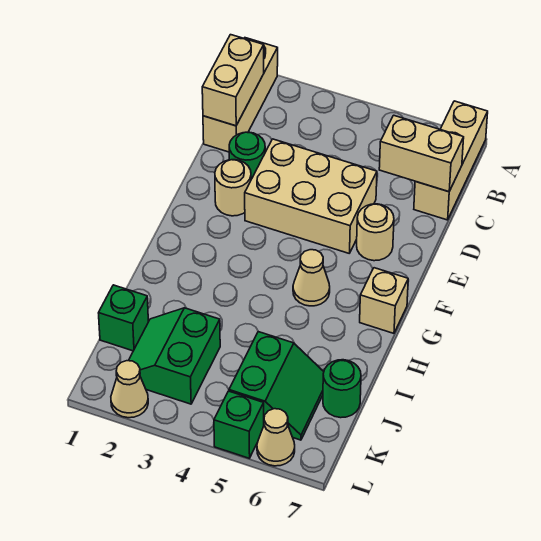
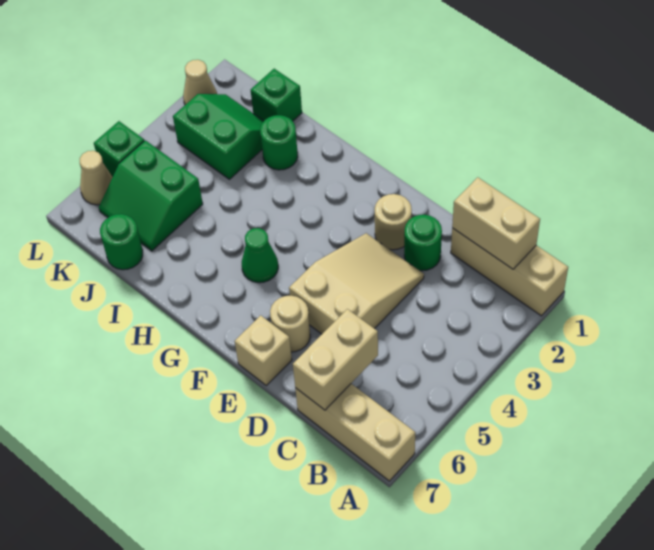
tan brick D3:E5 level 1 -> tan slope D3:E5 level 1 top 5
tan cone G5 level 1 -> green cone G5 level 1
tan brick G7 level 1 -> tan brick E7 level 1
none -> green round brick I2 level 1

